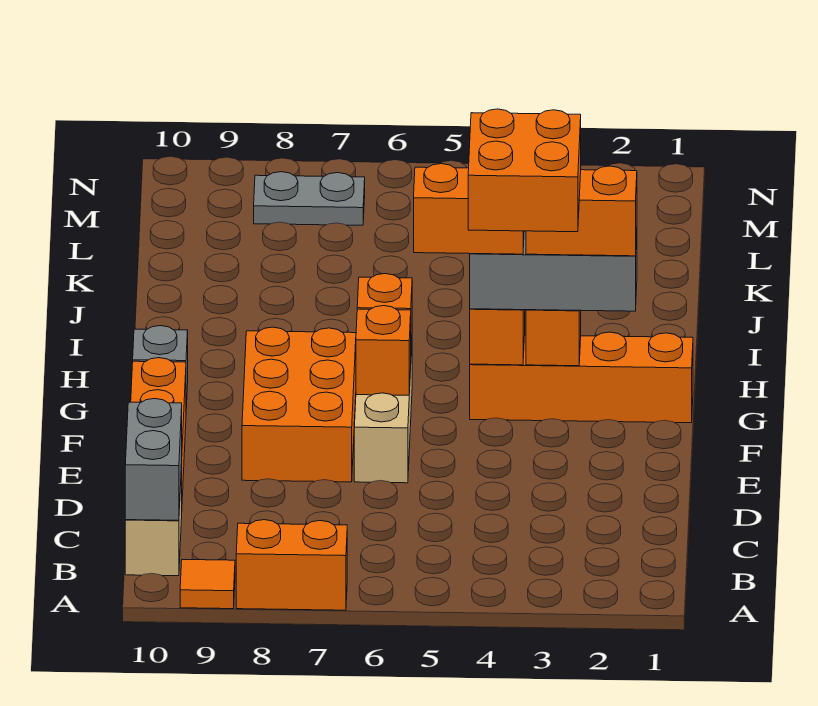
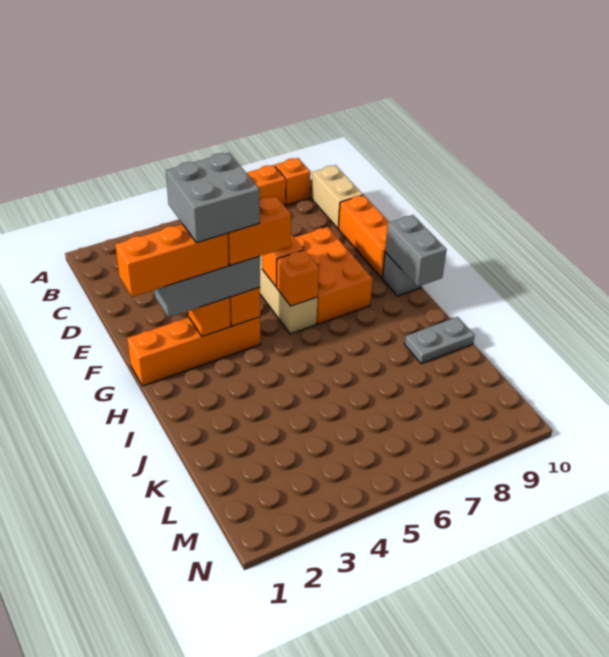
orange tile A9 level 1 -> orange brick A9 level 1
grey brick B10:C10 level 2 -> grey brick G10:H10 level 2
orange brick F3:G4 level 5 -> grey brick F3:G4 level 5
orange brick G2:G3 level 4 -> orange brick G1:G3 level 4
grey plate M7:M8 level 1 -> grey plate J9:J10 level 1

